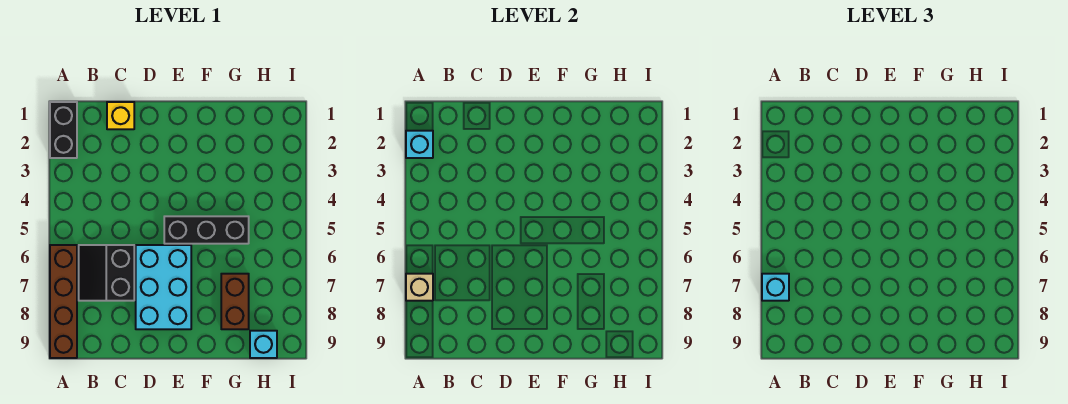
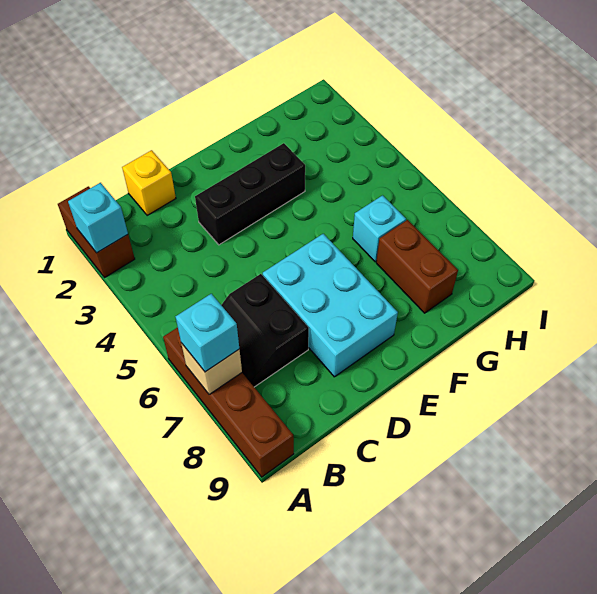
black brick A1:A2 level 1 -> brown brick A1:A2 level 1
black brick E5:G5 level 1 -> black brick D3:F3 level 1
cyan brick H9 level 1 -> cyan brick G6 level 1

